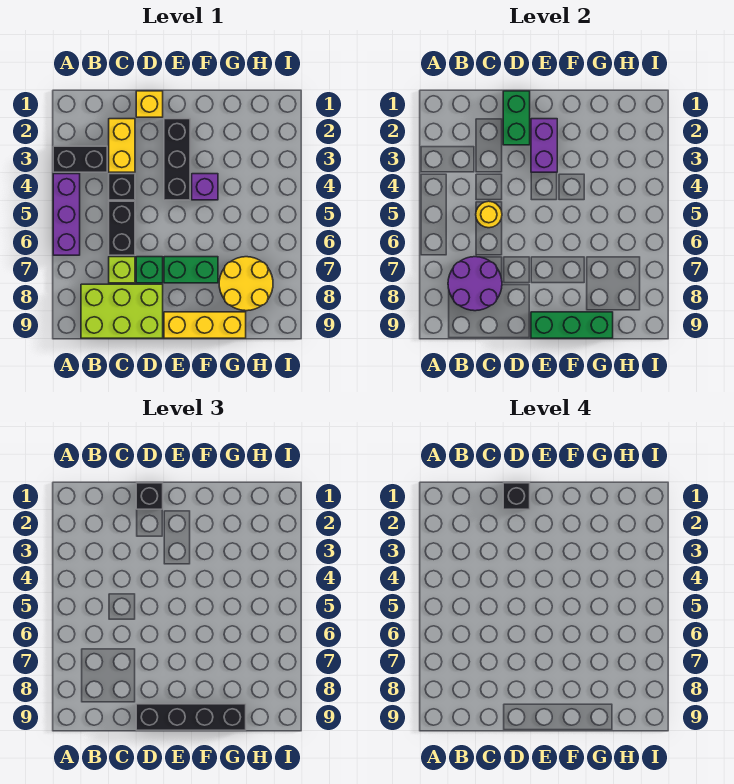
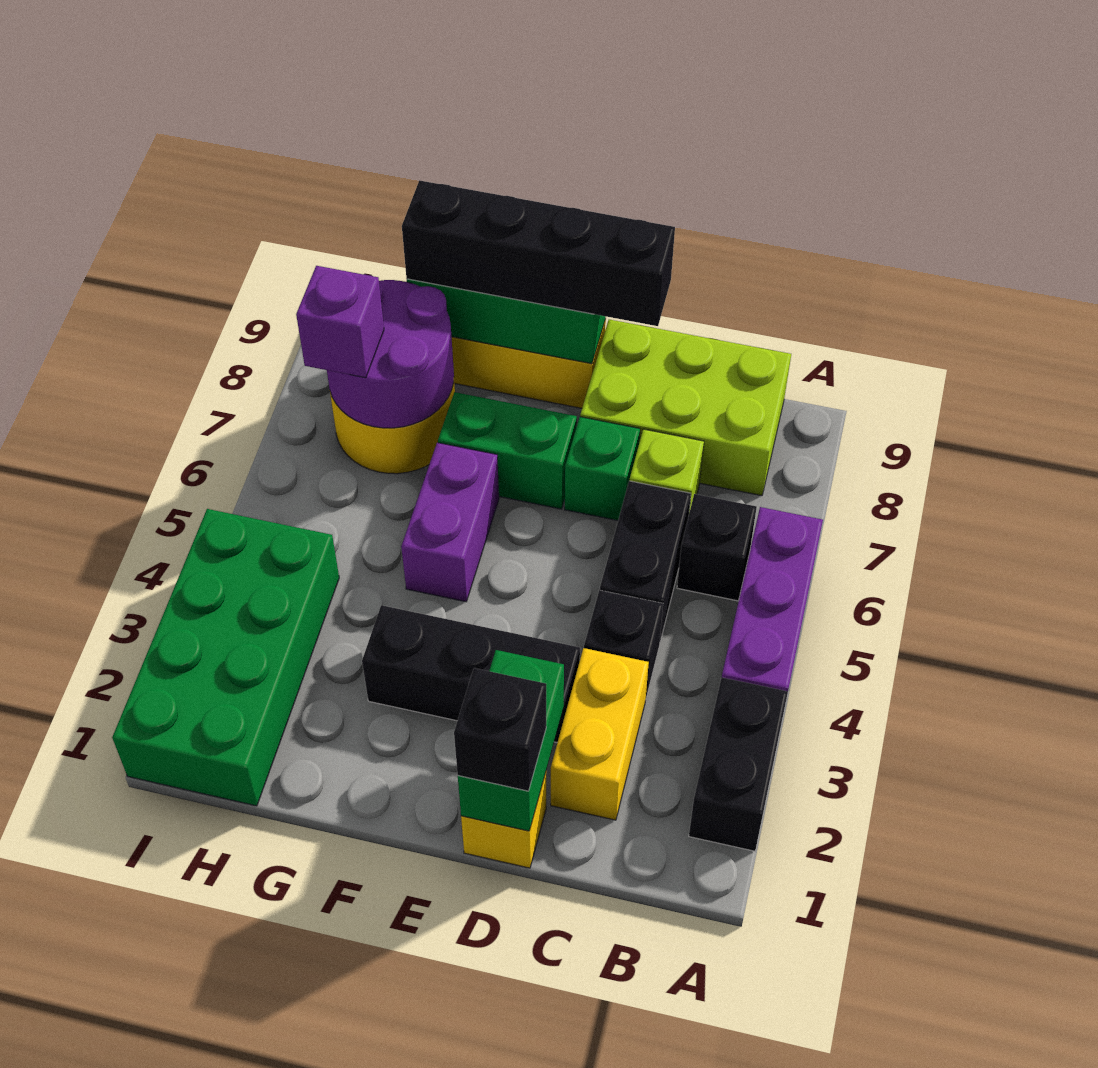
black brick A3:B3 level 1 -> black brick A2:A3 level 1
purple round brick B7:C8 level 2 -> purple round brick G7:H8 level 2
yellow round brick C5 level 2 -> none
black brick D1 level 4 -> black brick B6 level 1
black brick E2:E4 level 1 -> black brick D3:F3 level 1
purple brick E2:E3 level 2 -> purple brick F5:F6 level 1
purple brick F4 level 1 -> purple brick H7 level 3
none -> green brick H1:I4 level 1

